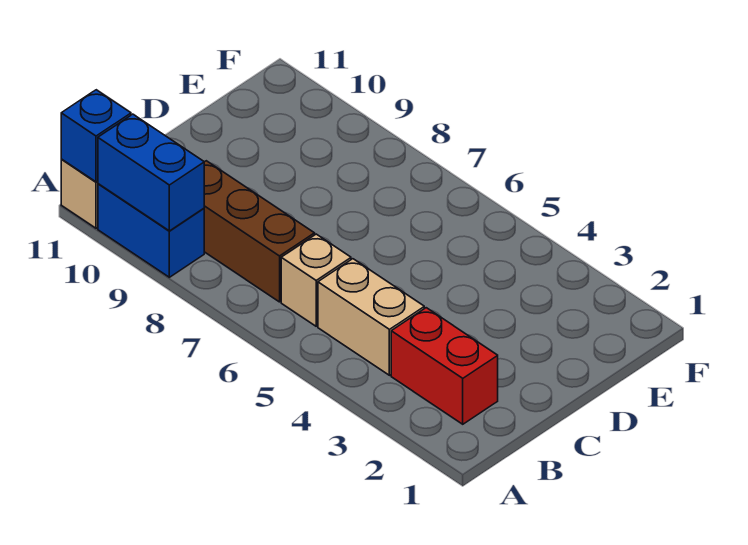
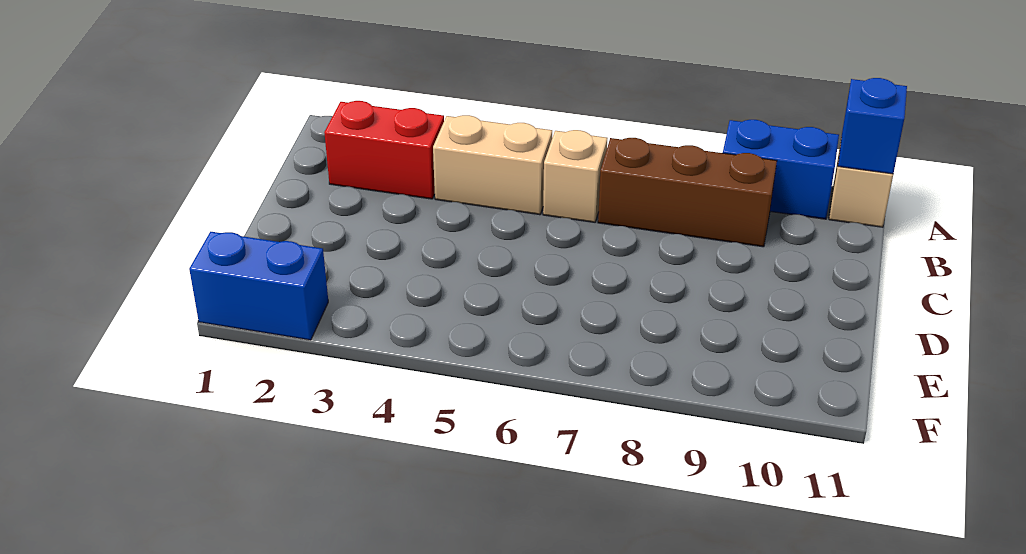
blue brick A9:A10 level 2 -> blue brick F1:F2 level 1

